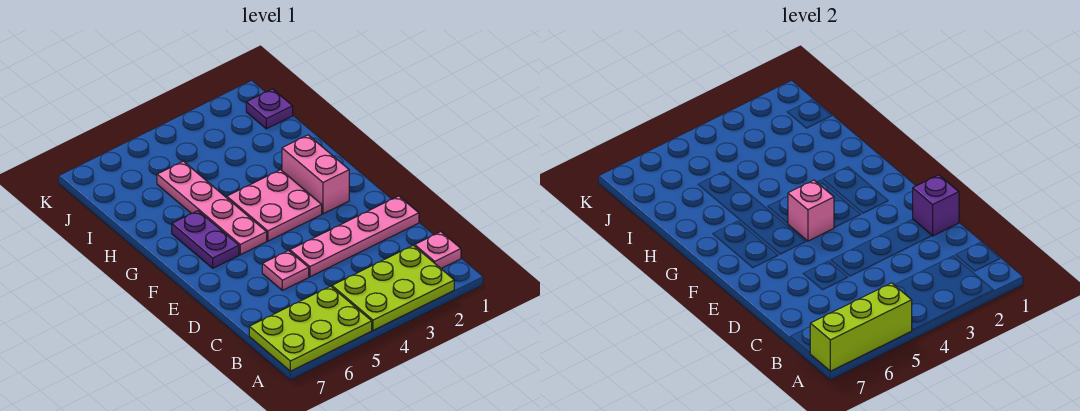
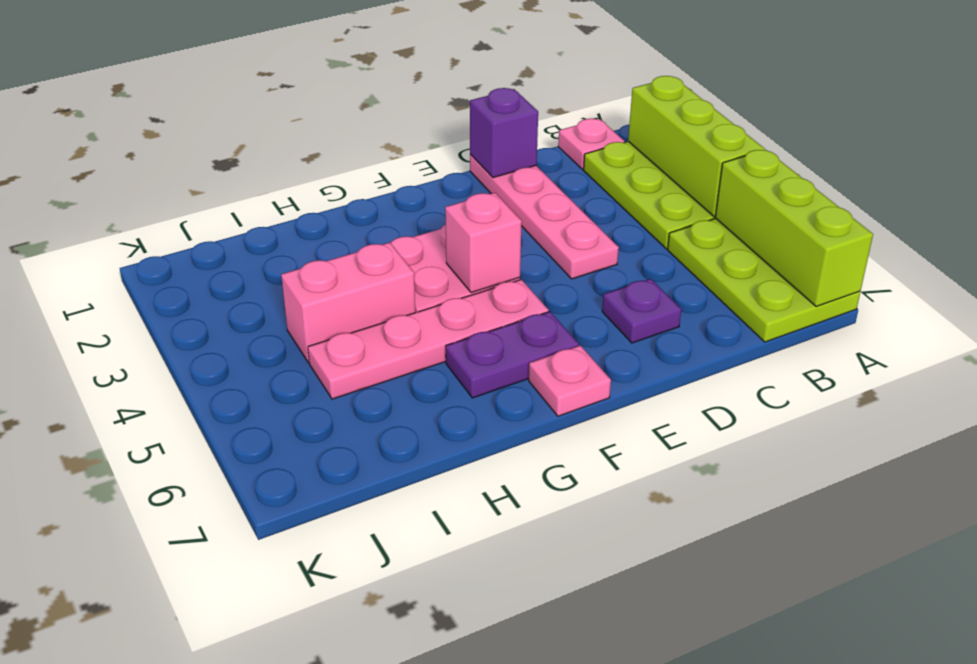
none -> lime brick A2:A4 level 2
pink plate D5 level 1 -> pink plate F7 level 1
pink brick F2:G2 level 1 -> pink brick H4:I4 level 1
purple plate J1 level 1 -> purple plate D6 level 1

